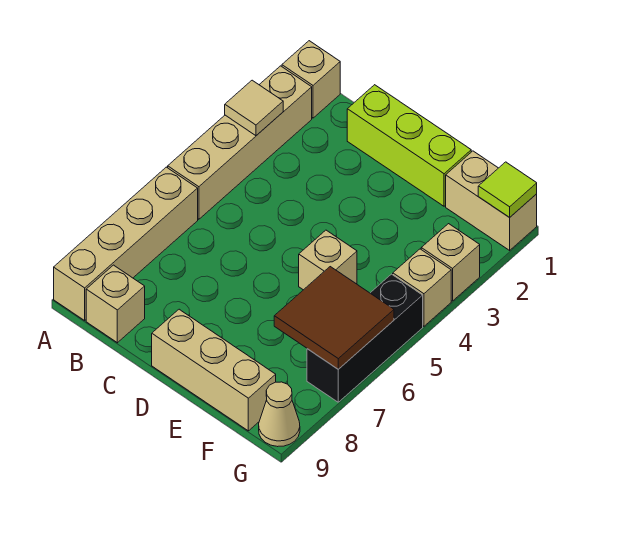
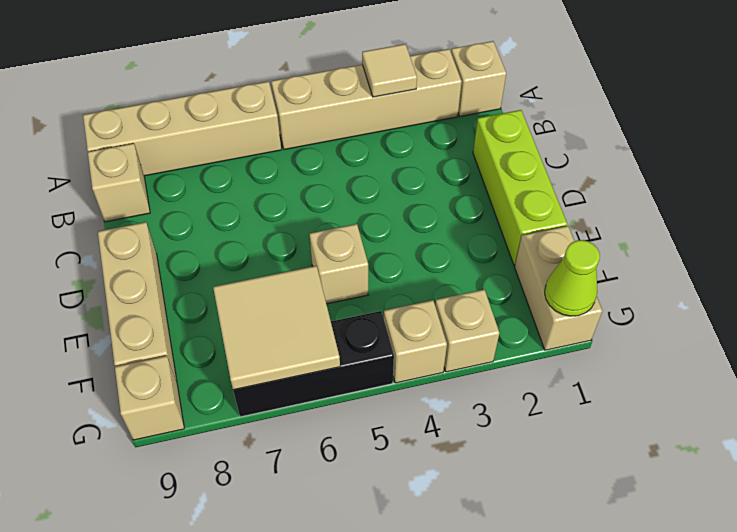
brown tile F6:G7 level 2 -> tan tile F6:G7 level 2
lime tile G1 level 2 -> lime cone G1 level 2
tan cone G9 level 1 -> tan brick G9 level 1

